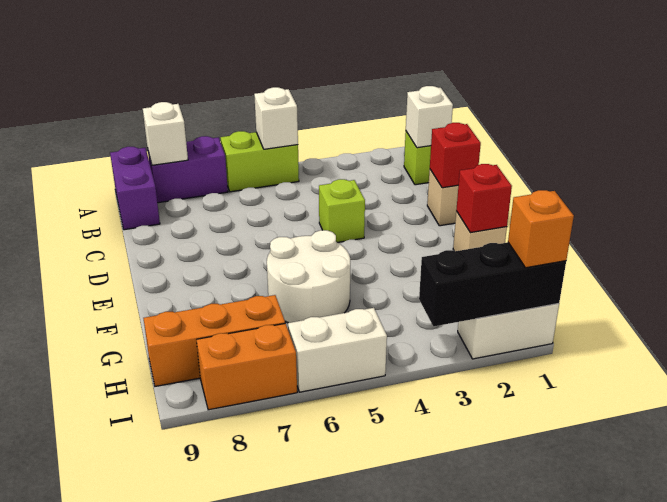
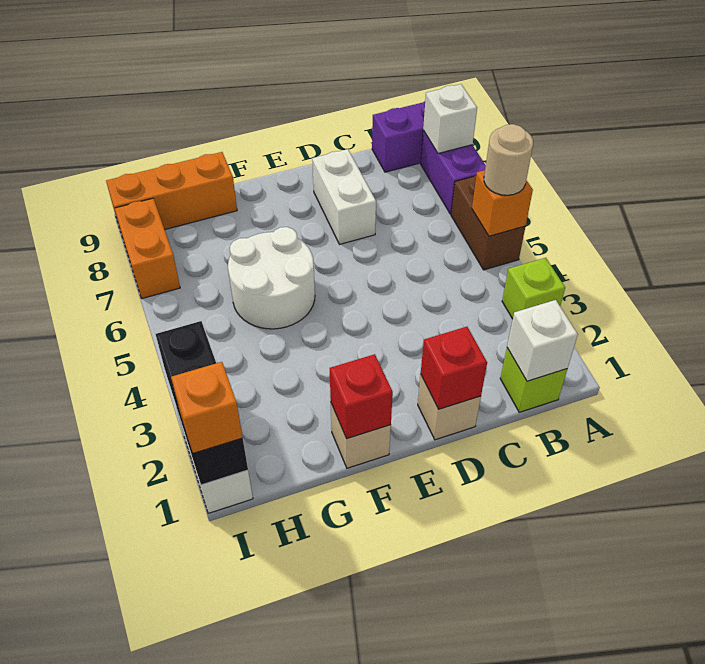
lime brick A5:A6 level 1 -> brown brick A5:A6 level 1
white brick A5 level 2 -> orange brick A5 level 2
none -> tan round brick A5 level 3
lime brick D4 level 1 -> lime brick A3 level 1
orange brick H7:H9 level 1 -> orange brick G9:I9 level 1
white brick I5:I6 level 1 -> white brick D7:D8 level 1

